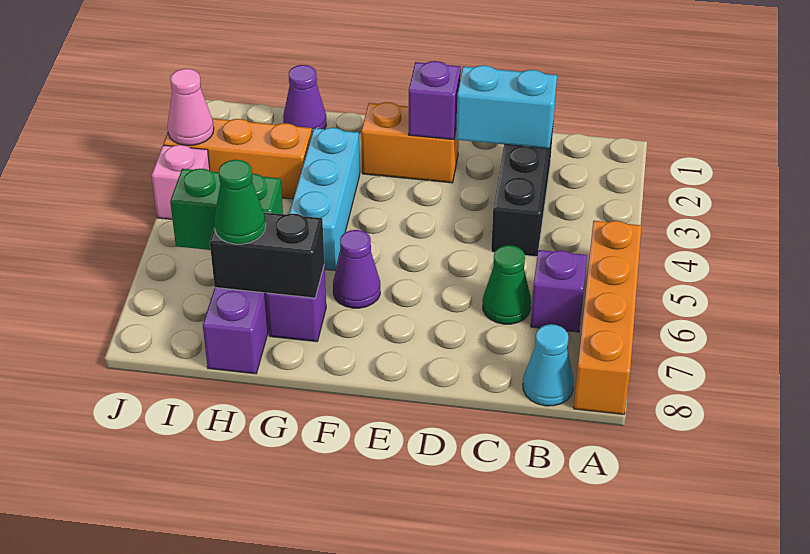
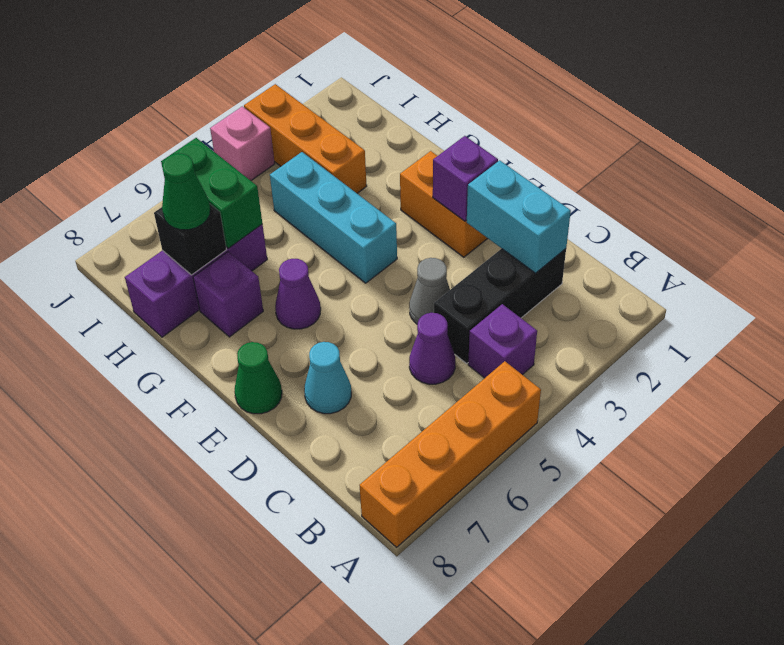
purple brick B6 level 1 -> purple brick B4 level 1
cyan cone B8 level 1 -> cyan cone D7 level 1
green cone C6 level 1 -> green cone E8 level 1
none -> grey cone D4 level 1
cyan brick G3:G5 level 1 -> cyan brick F4:H4 level 1
black brick G7:H7 level 2 -> black brick H7 level 2
purple cone H1 level 1 -> purple cone C5 level 1
pink cone J3 level 2 -> none

